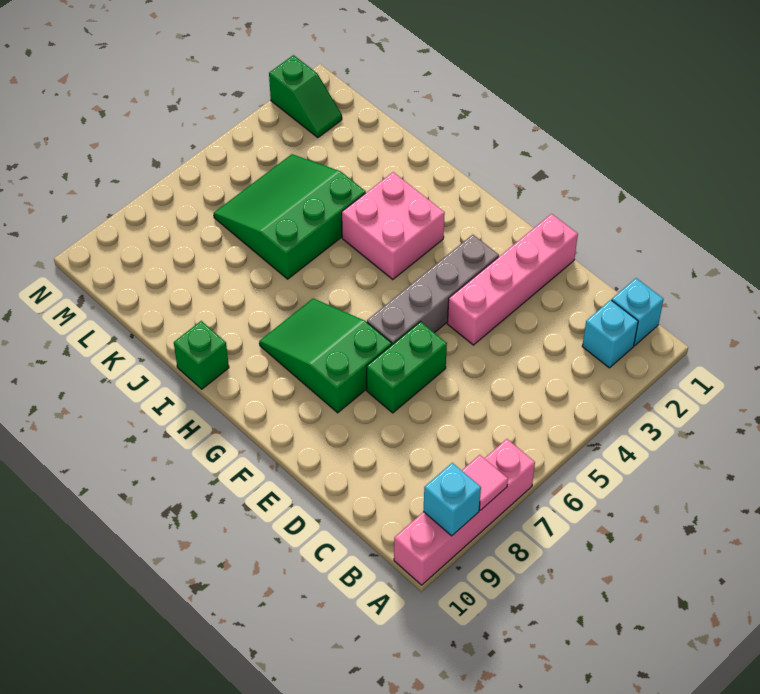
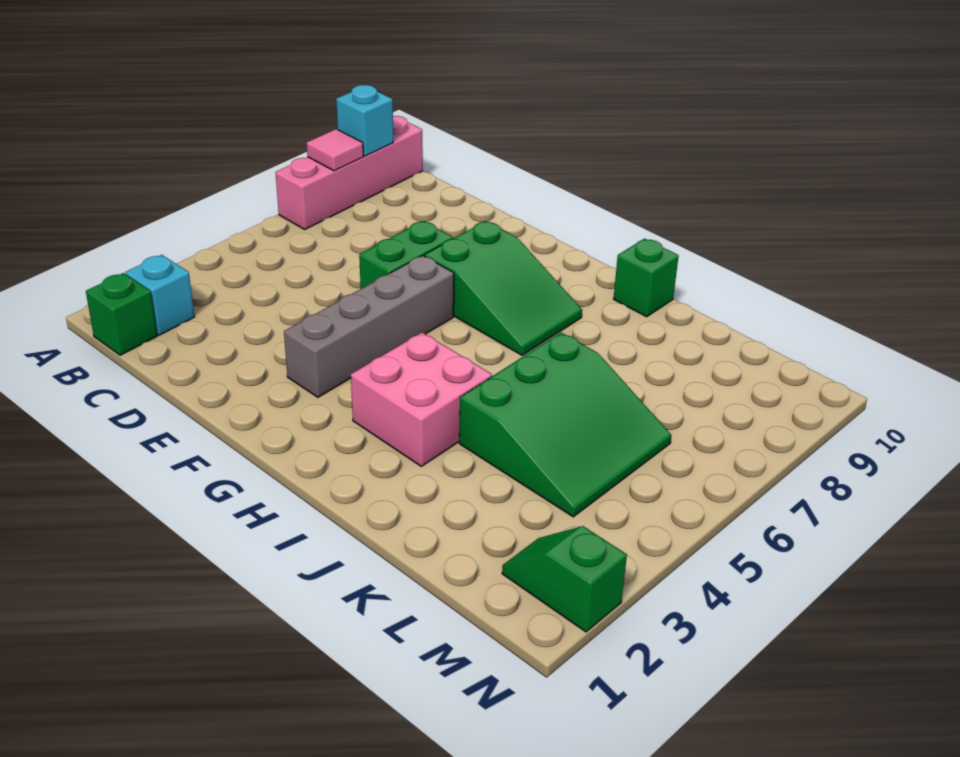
cyan brick B1 level 1 -> green brick B1 level 1
pink brick E1:E4 level 1 -> none

